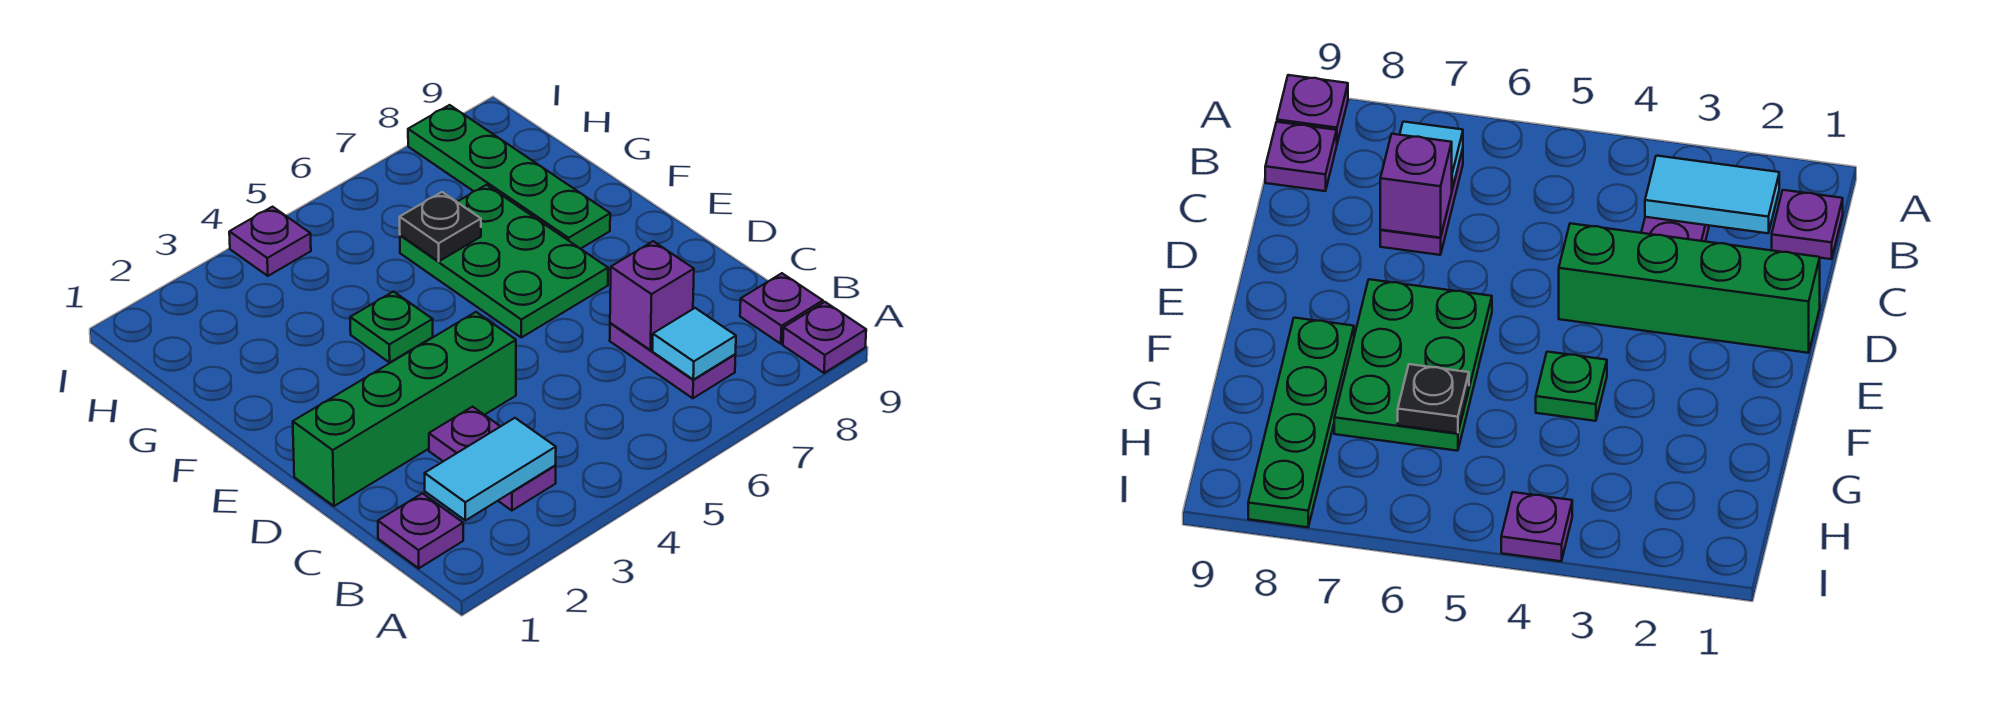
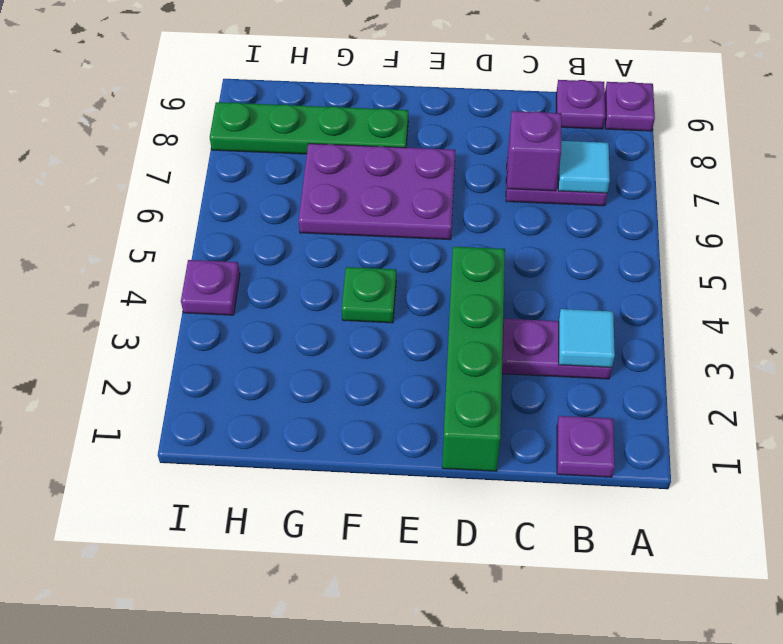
cyan tile B2:B3 level 2 -> cyan tile B3 level 2
green plate E6:G7 level 1 -> purple plate E6:G7 level 1
black plate G6 level 2 -> none

